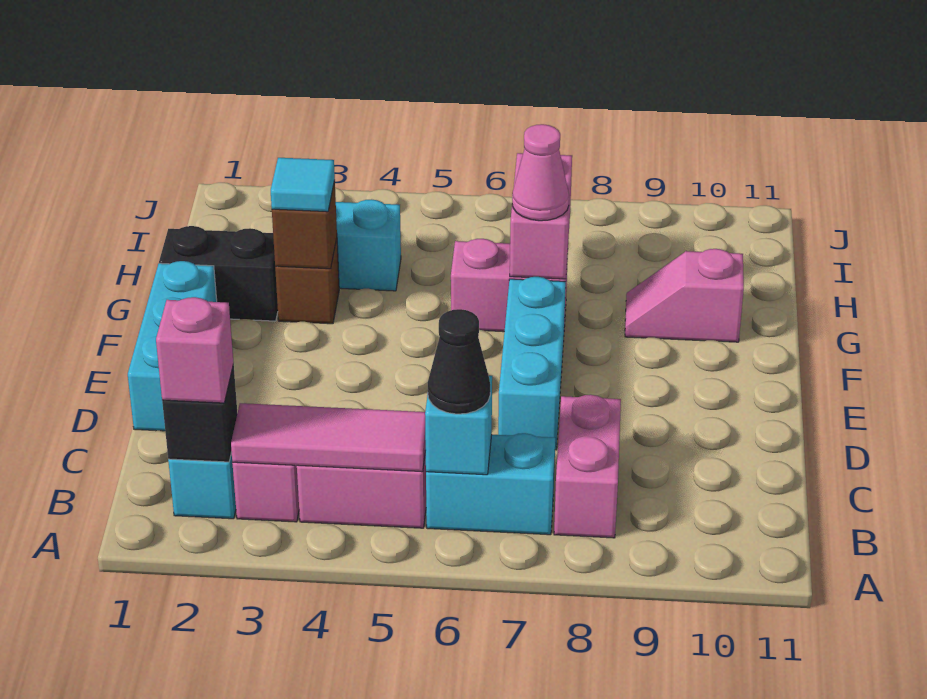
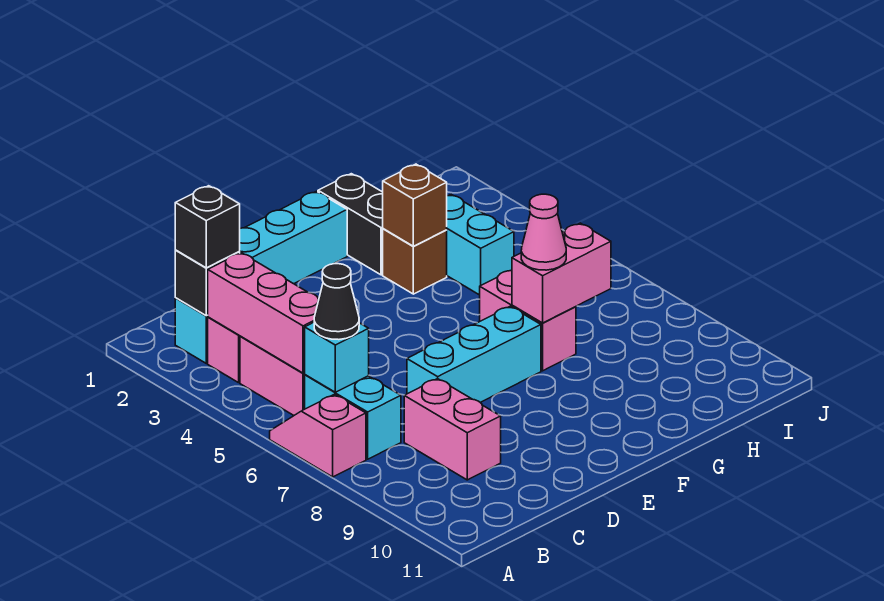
pink brick B2 level 3 -> black brick B2 level 3
pink tile B3:B5 level 2 -> pink brick B3:B5 level 2
pink brick B8:C8 level 1 -> pink brick C8:C9 level 1
cyan tile G3 level 3 -> none
pink slope G9:G10 level 1 top 10 -> pink slope A6:A7 level 1 top 7

